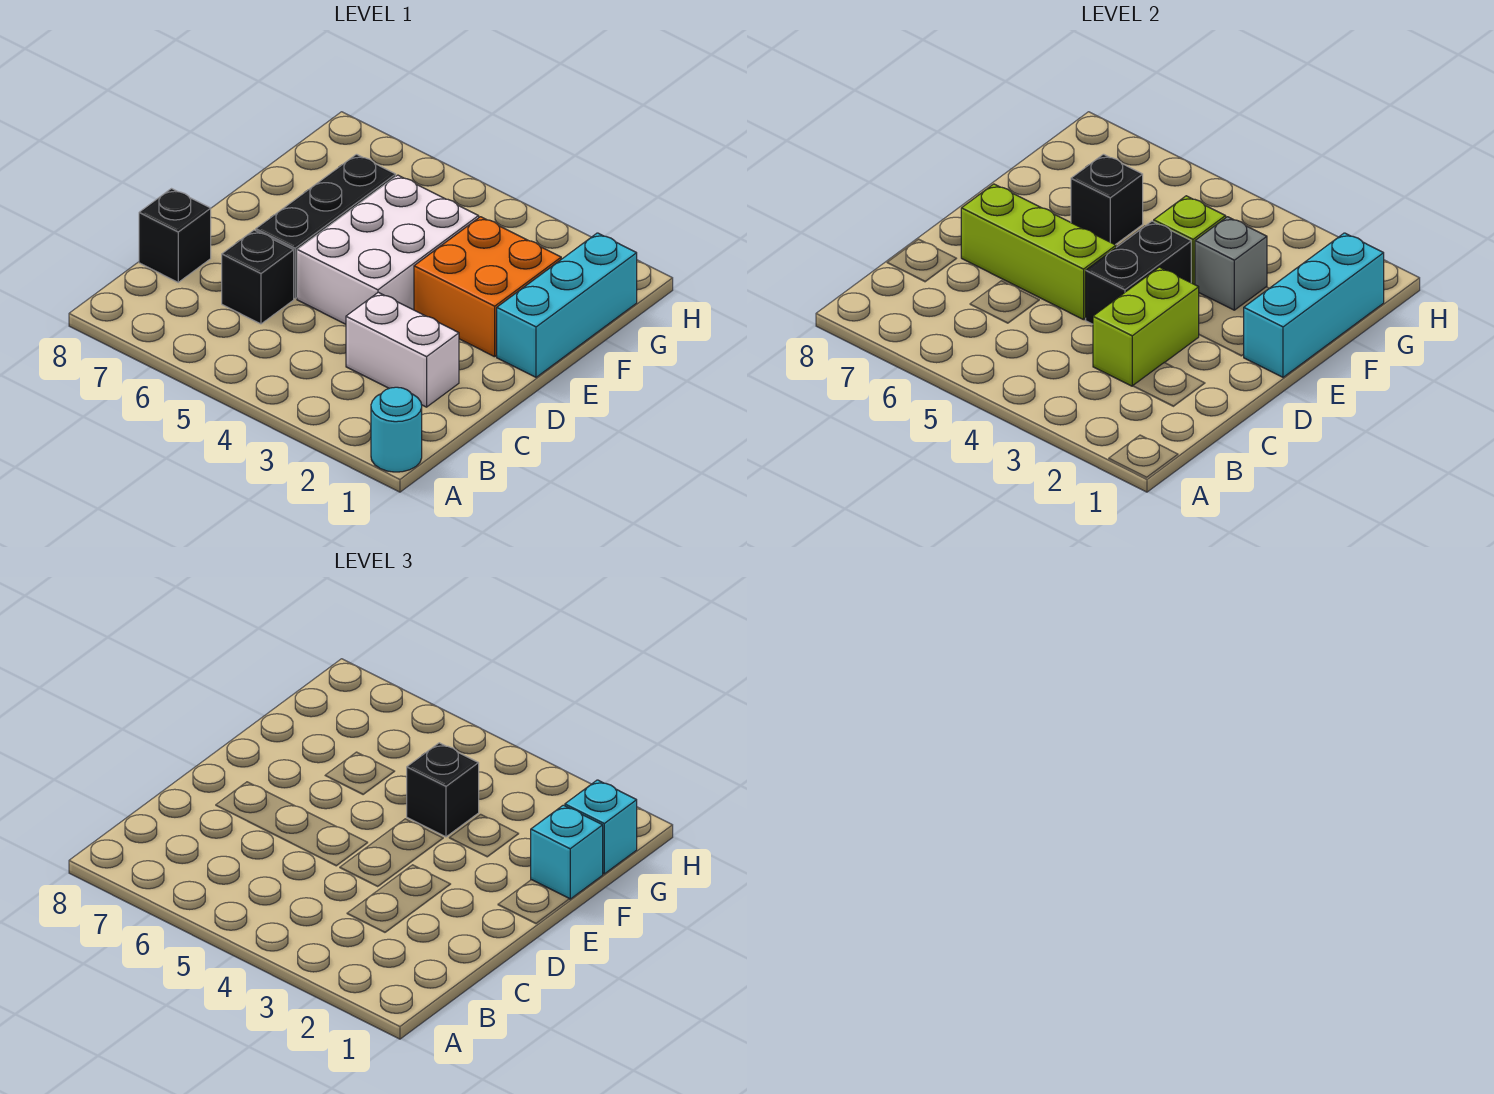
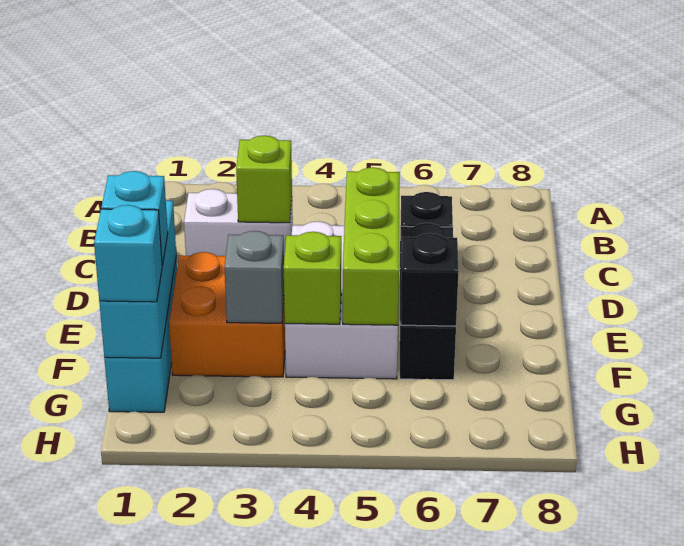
cyan round brick A1 level 1 -> none
lime brick C3:D3 level 2 -> lime brick C3 level 2
black brick C8 level 1 -> none
black brick D4:E4 level 2 -> none
lime brick D5:D7 level 2 -> lime brick D5:F5 level 2
black brick F4 level 3 -> none

